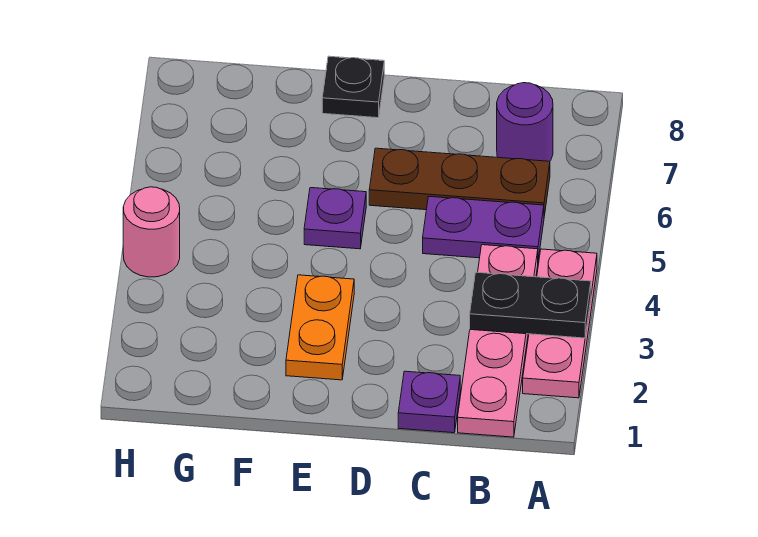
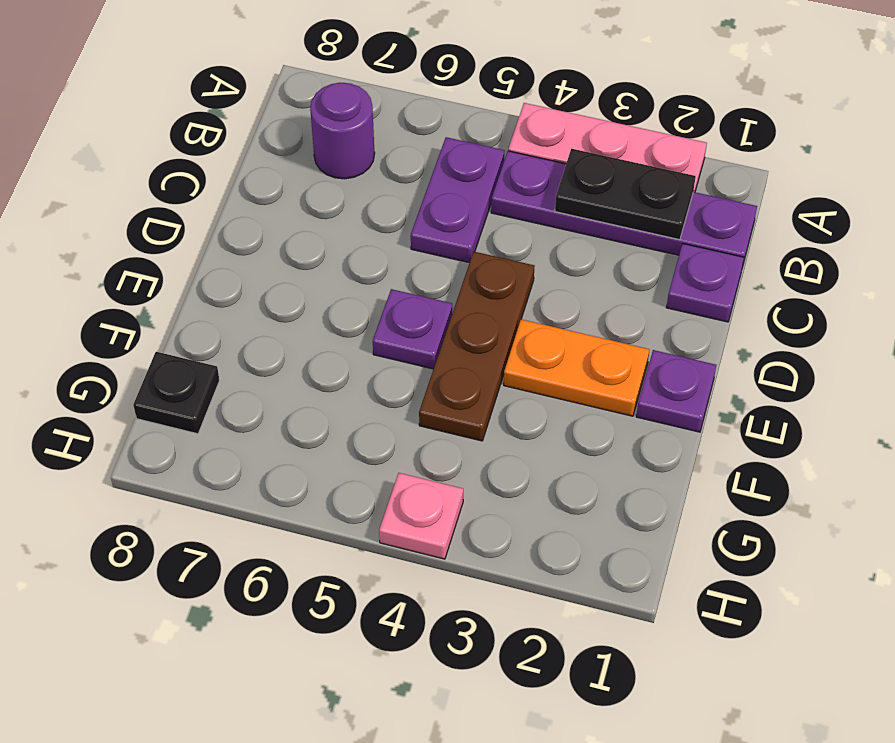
black plate A3:B3 level 2 -> black plate B2:B3 level 2
pink plate B1:B4 level 1 -> purple plate B1:B4 level 1
brown plate B6:D6 level 1 -> brown plate D4:F4 level 1
none -> purple plate E1 level 1
black plate E8 level 1 -> black plate G8 level 1
pink round brick H4 level 1 -> pink plate H4 level 1

